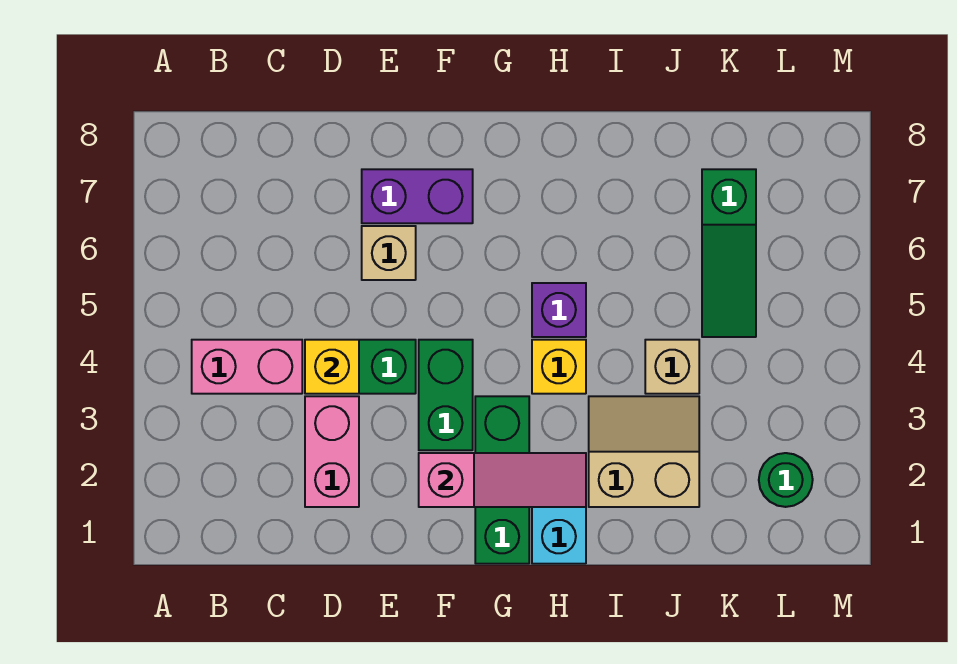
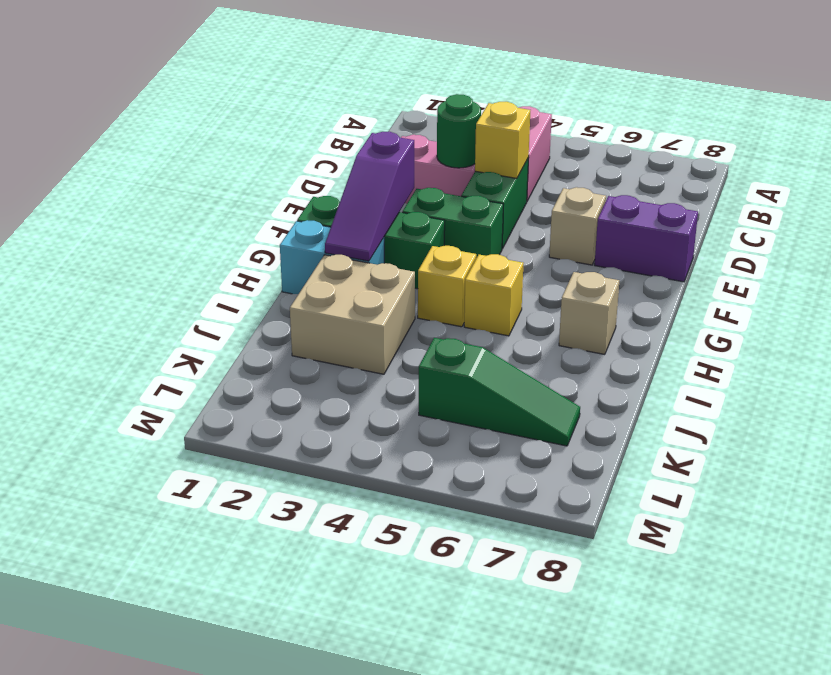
purple brick E7:F7 level 1 -> purple brick E7:E8 level 1
pink slope F2:H2 level 2 top F -> purple slope F2:H2 level 2 top F
purple brick H5 level 1 -> yellow brick H5 level 1
tan slope I2:J3 level 1 top 2 -> tan brick I2:J3 level 1
tan brick J4 level 1 -> tan brick H7 level 1
green slope K5:K7 level 1 top 7 -> green slope K5:K7 level 1 top 5
green round brick L2 level 1 -> green round brick D3 level 2

